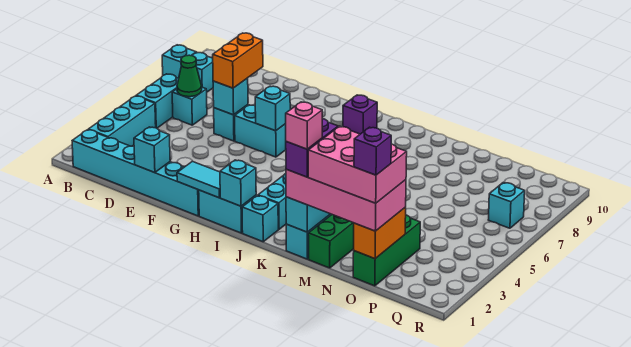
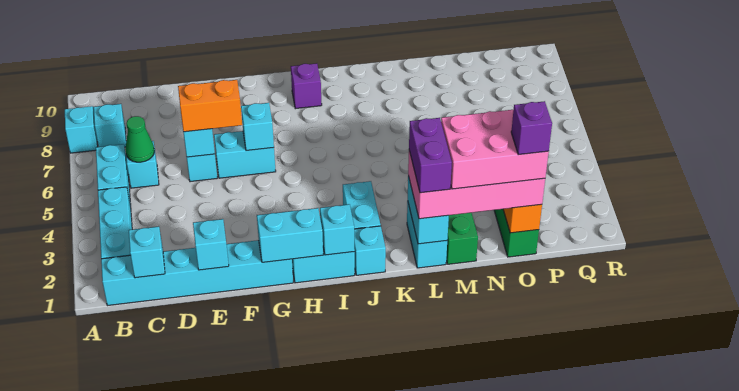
orange brick E6:E7 level 3 -> orange brick E6:F6 level 3
cyan tile G1:H1 level 2 -> cyan brick G1:H1 level 2
pink brick L1 level 5 -> none
cyan brick Q7 level 1 -> cyan brick C1 level 2

